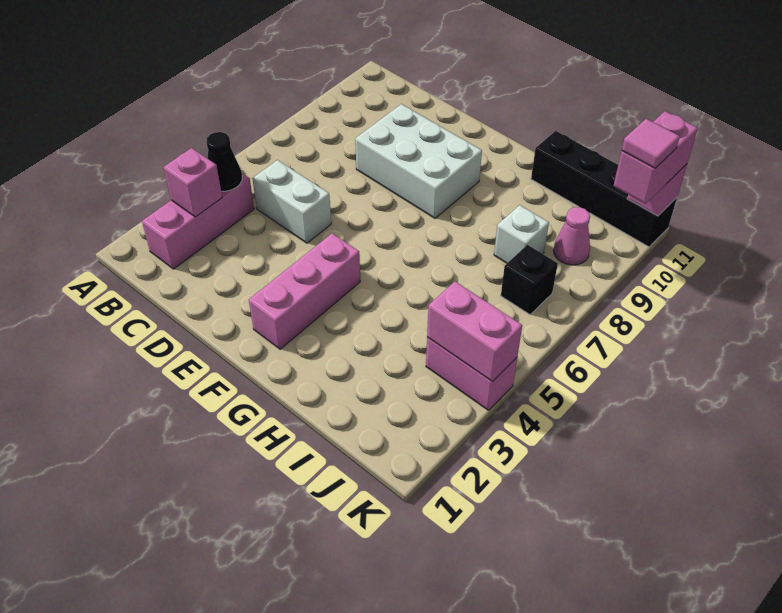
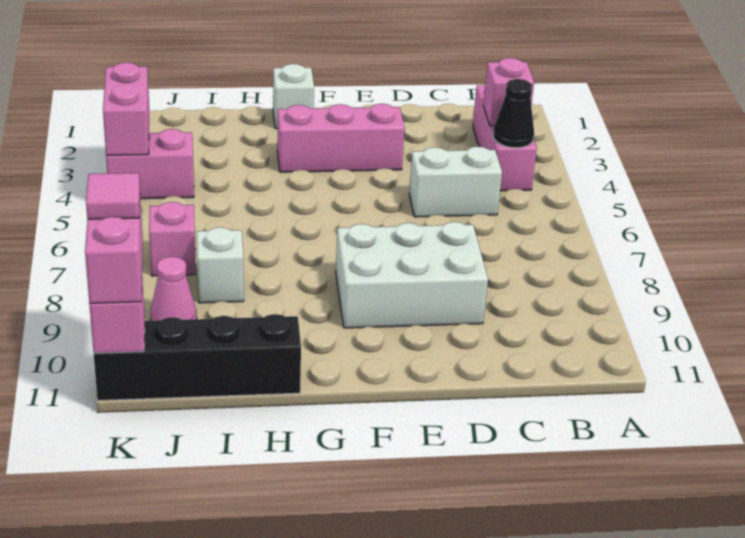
pink brick F2:F4 level 1 -> pink brick E3:G3 level 1
none -> white brick G1 level 1
pink brick J4:K4 level 2 -> pink brick K3:K4 level 2
black brick J7 level 1 -> pink brick J7 level 1

